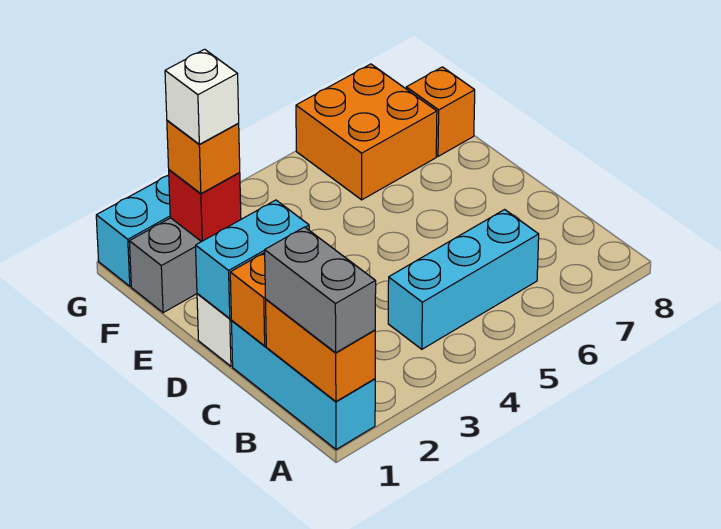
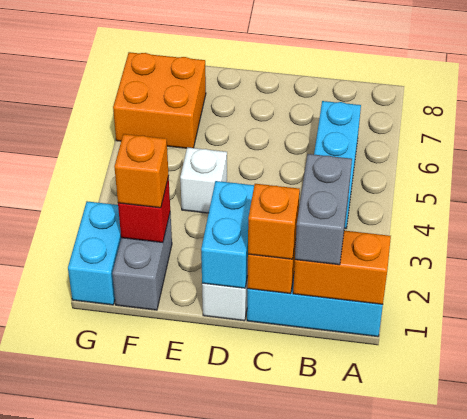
grey brick A1:B1 level 3 -> grey brick B1:B2 level 3
white brick F2 level 4 -> white brick E4 level 1
orange brick F8 level 1 -> orange brick C1 level 3

